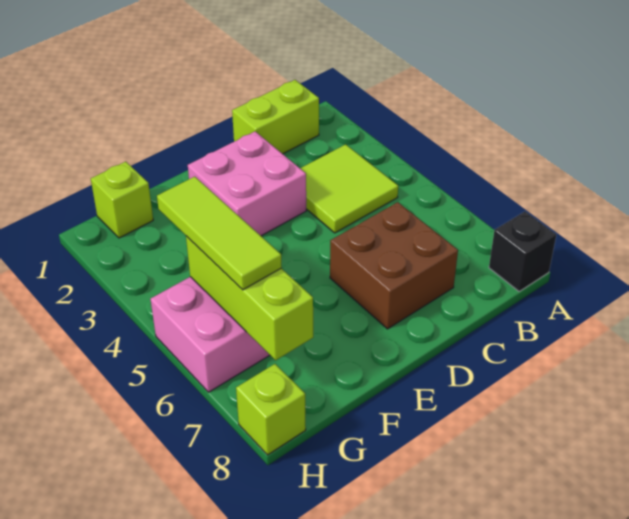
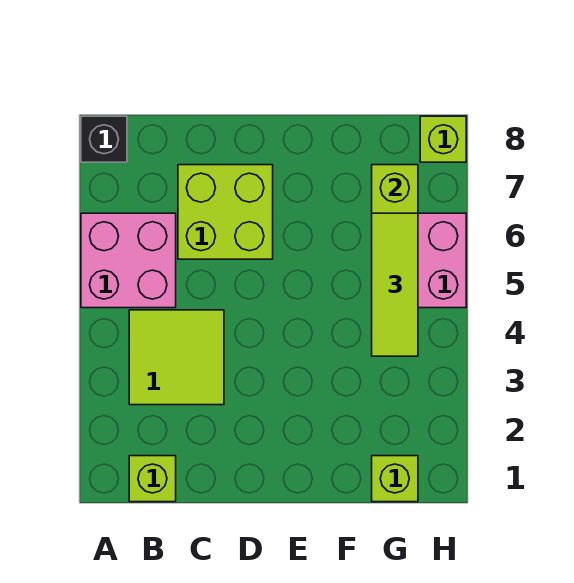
lime brick B1:C1 level 1 -> lime brick B1 level 1
brown brick C6:D7 level 1 -> lime brick C6:D7 level 1
pink brick D2:E3 level 1 -> pink brick A5:B6 level 1

